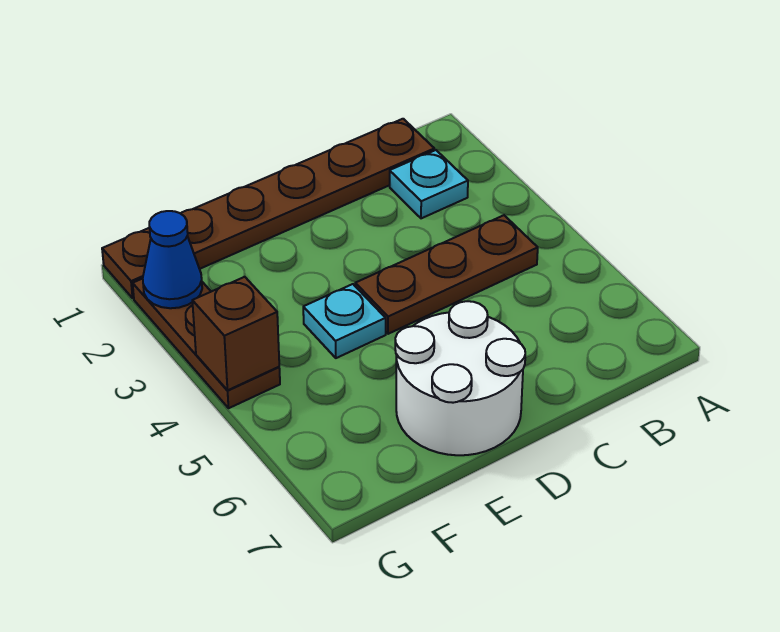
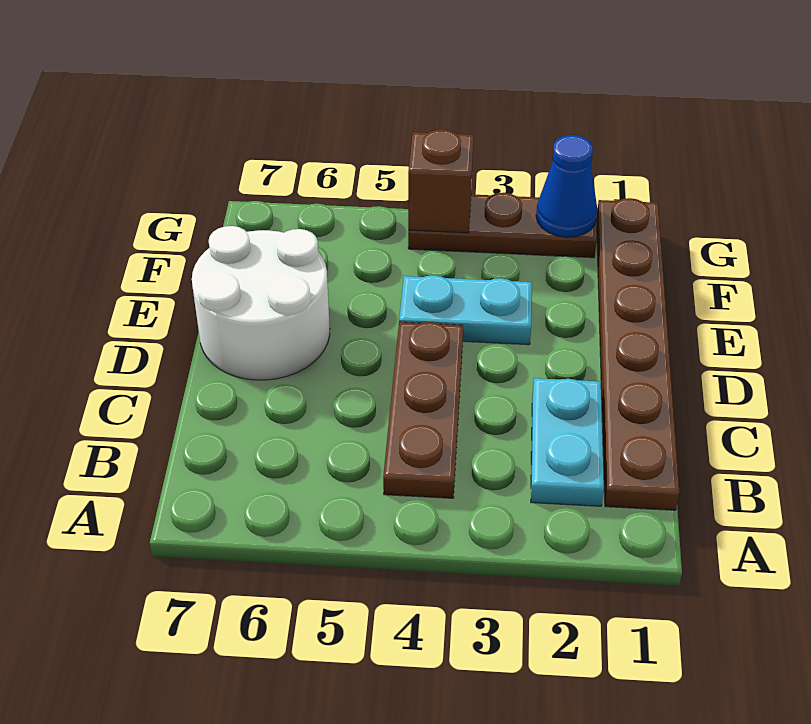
cyan plate B2 level 1 -> cyan plate B2:C2 level 1
cyan plate E4 level 1 -> cyan plate E3:E4 level 1

